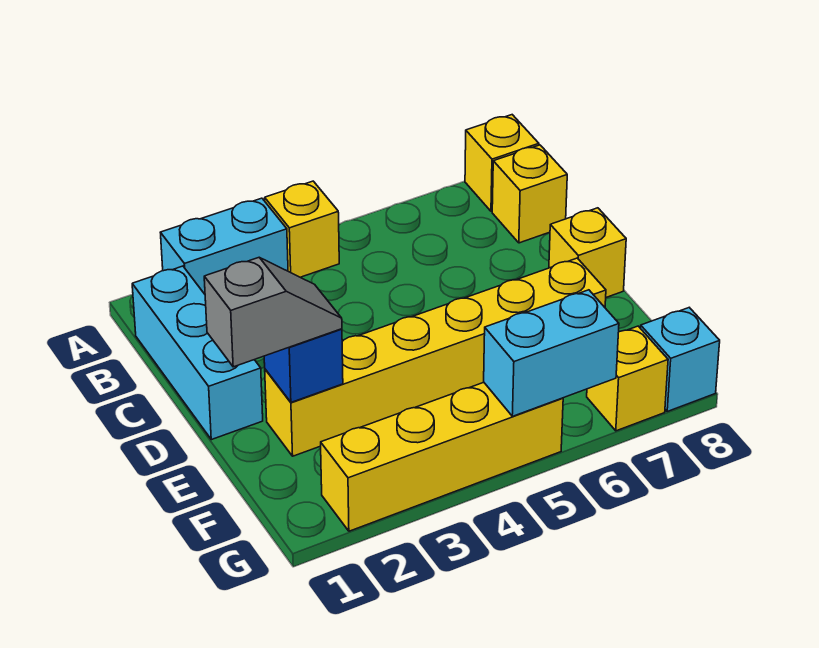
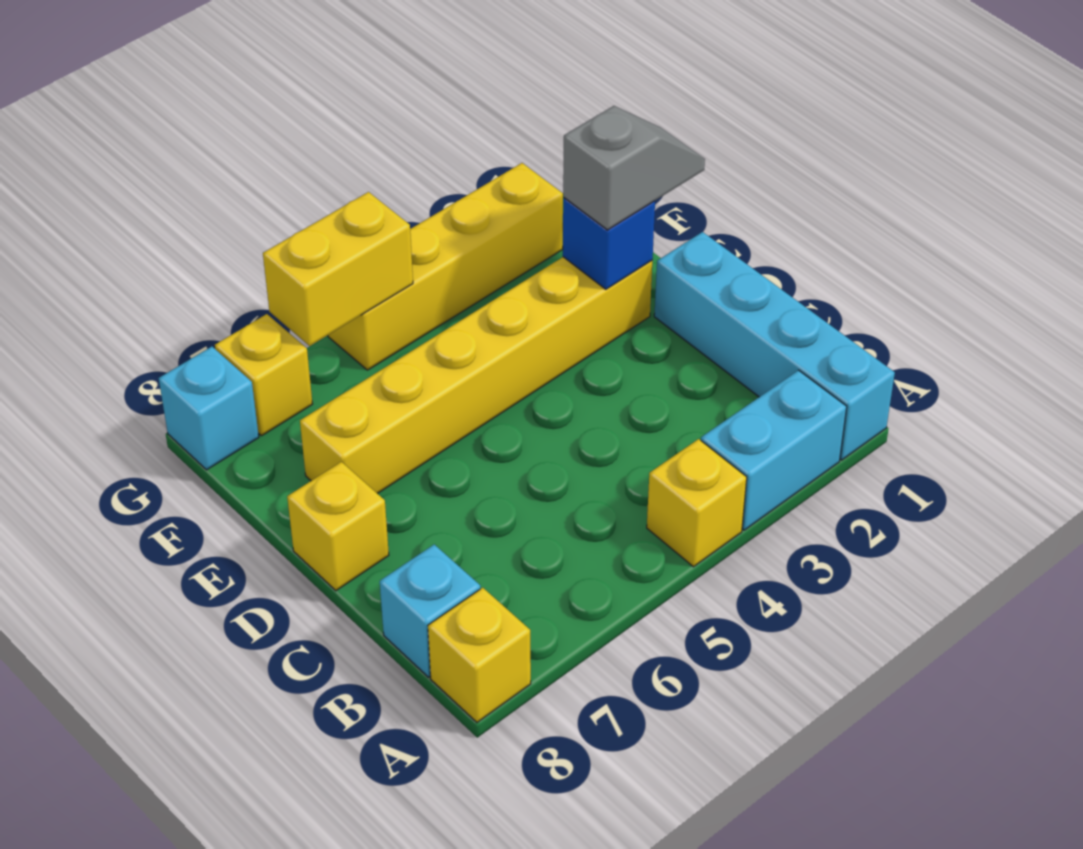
cyan brick B1:D1 level 1 -> cyan brick A1:D1 level 1
yellow brick B8 level 1 -> cyan brick B8 level 1
grey slope E1:E2 level 3 top 1 -> grey slope E1:E2 level 3 top 2
cyan brick G5:G6 level 2 -> yellow brick G5:G6 level 2

